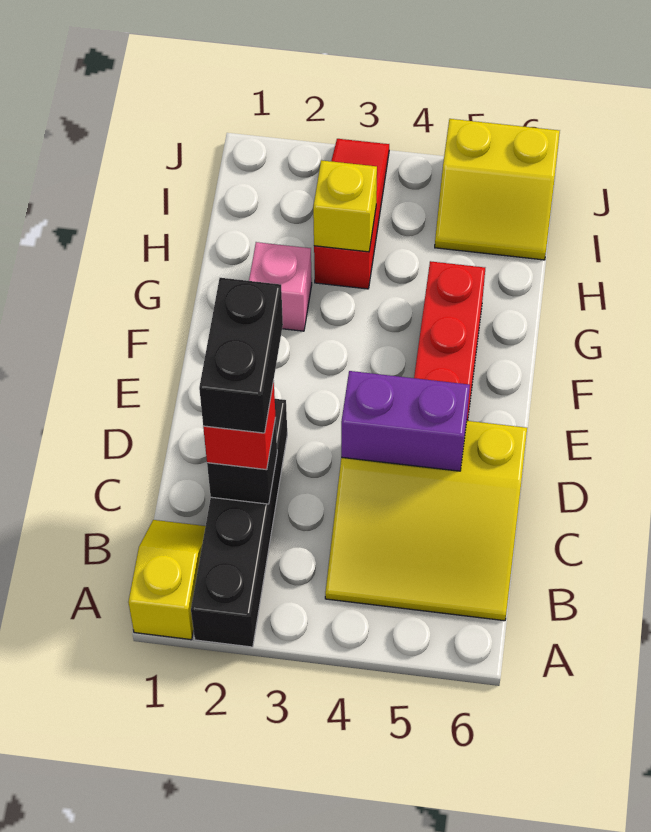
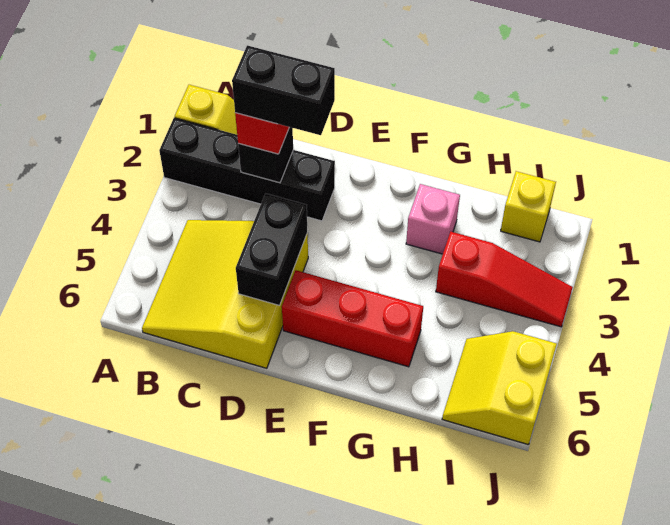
purple brick D4:D5 level 2 -> black brick D4:D5 level 2
yellow brick H3 level 2 -> yellow brick I1 level 1

